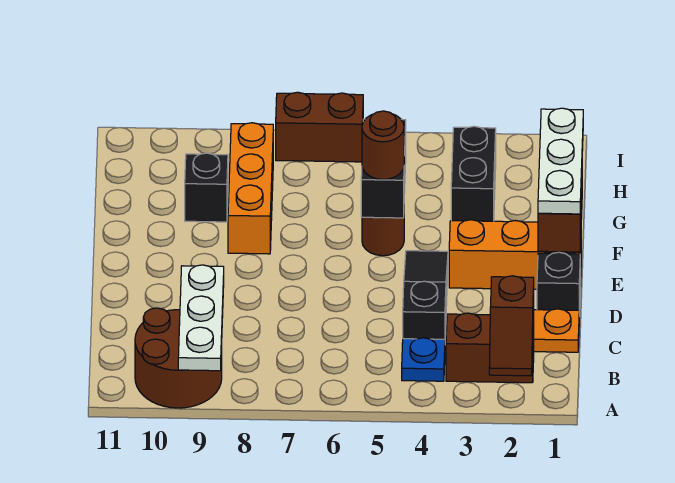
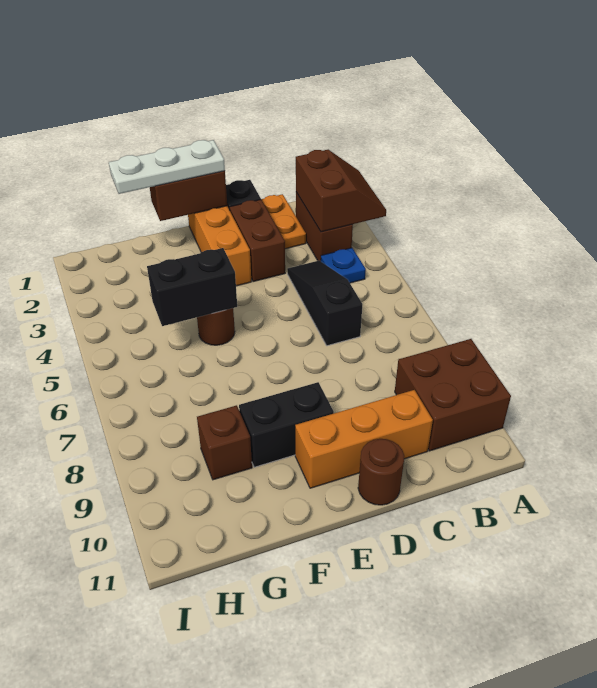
brown slope A2:B2 level 2 top B -> brown slope A2:B3 level 2 top B
brown round brick A9:B10 level 1 -> brown brick A9:B10 level 1
white plate A9:C9 level 2 -> none
black slope C4:E4 level 1 top C -> black slope C4:C6 level 1 top 6
brown round brick F5 level 3 -> brown round brick D11 level 1
orange brick F8:H8 level 1 -> orange brick C10:E10 level 1
black brick G3:H3 level 1 -> black brick E9:F9 level 1
black brick G9 level 1 -> brown brick G9 level 1
brown brick I6:I7 level 1 -> brown brick D2:D3 level 1

